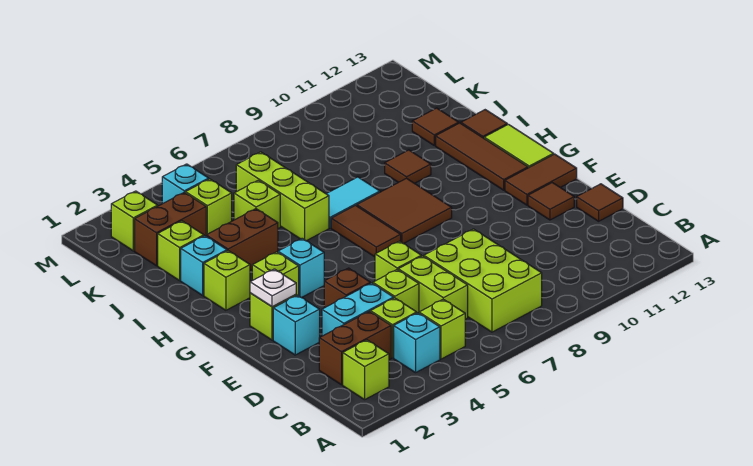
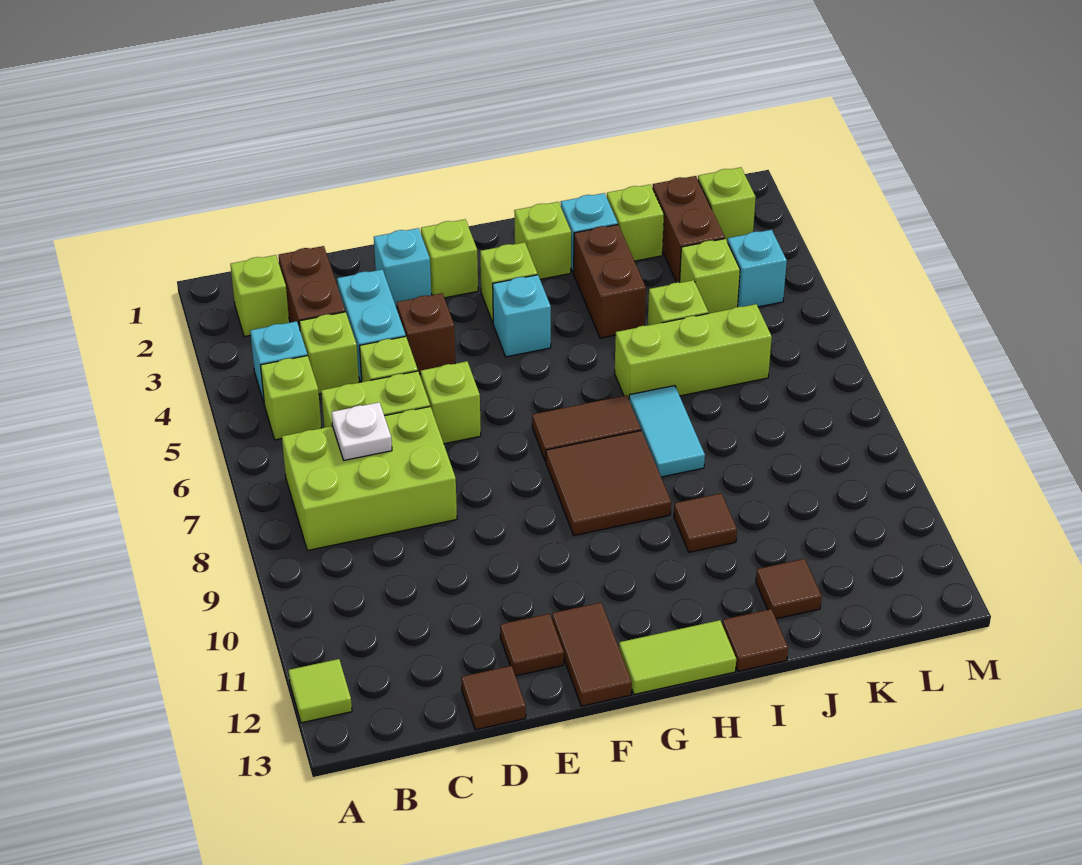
none -> lime tile A12 level 1
white plate F2 level 2 -> white plate C7 level 2
brown tile G12:I12 level 1 -> none

